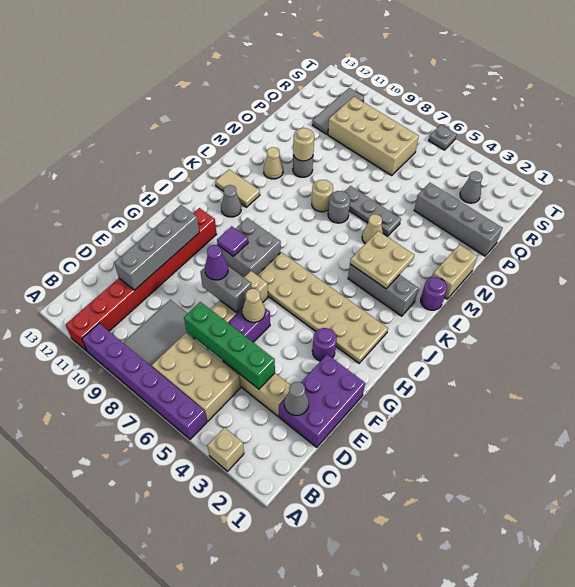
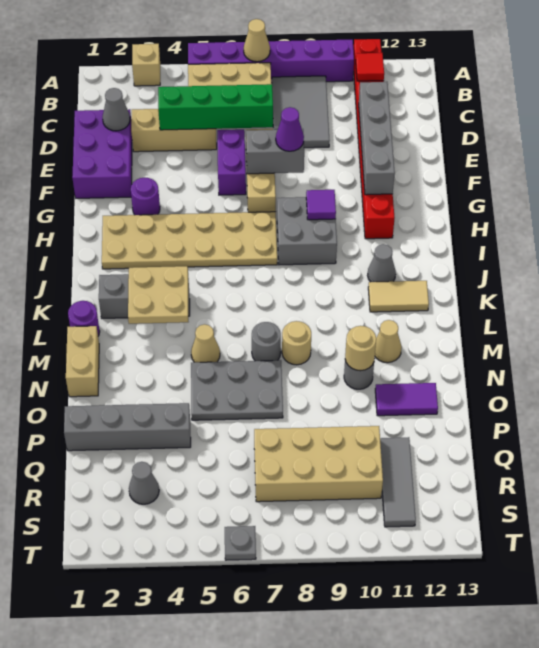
none -> red tile B11 level 2
tan cone F6 level 2 -> tan cone A7 level 2
grey plate N5:N7 level 1 -> grey plate N5:O7 level 1
none -> purple tile O11:O12 level 1

